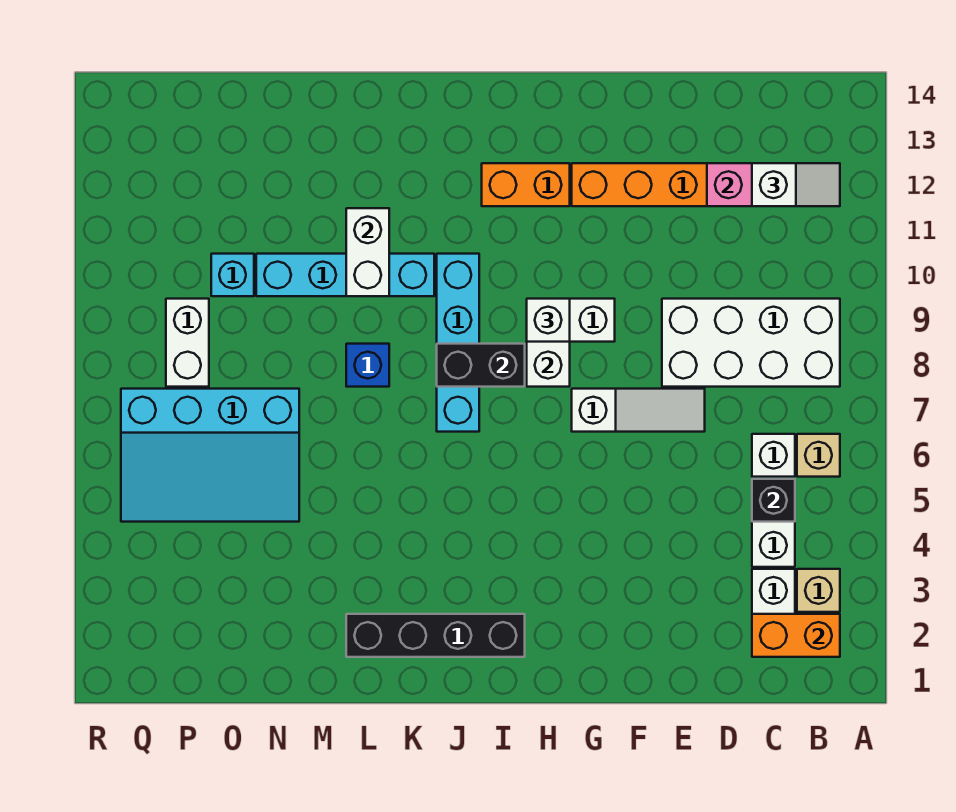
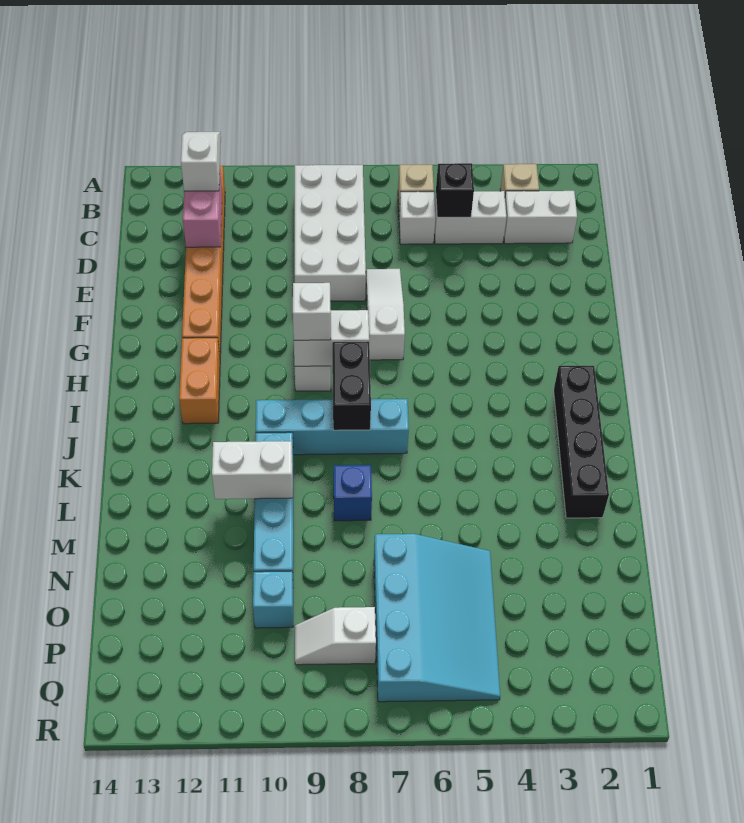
orange brick B2:C2 level 2 -> none
white brick P8:P9 level 1 -> white slope P8:P9 level 1 top 8

